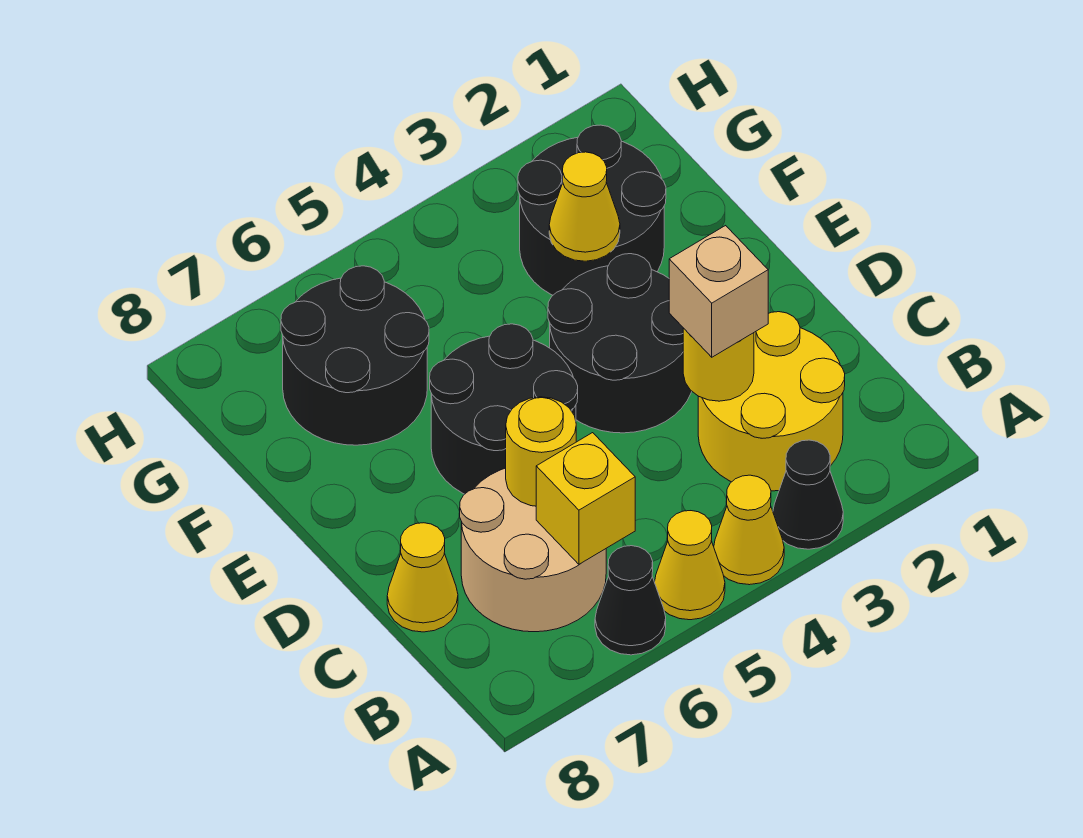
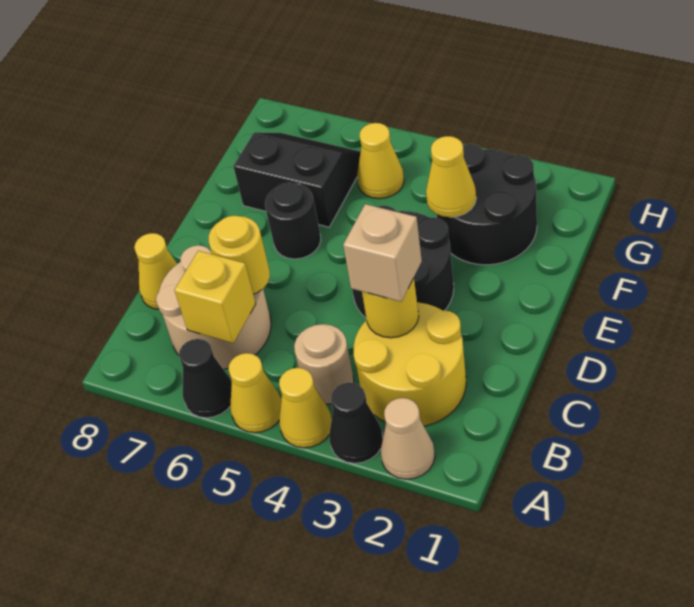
none -> tan cone A2 level 1
none -> tan round brick B4 level 1
black round brick D5:E6 level 1 -> black round brick E6 level 1
black round brick F6:G7 level 1 -> black slope F6:G7 level 1 top F
none -> yellow cone G5 level 1

